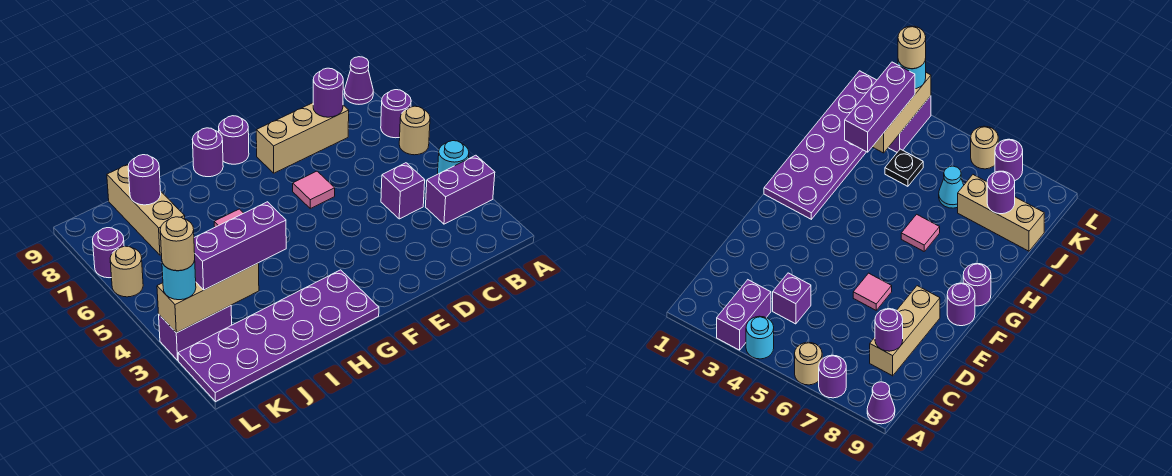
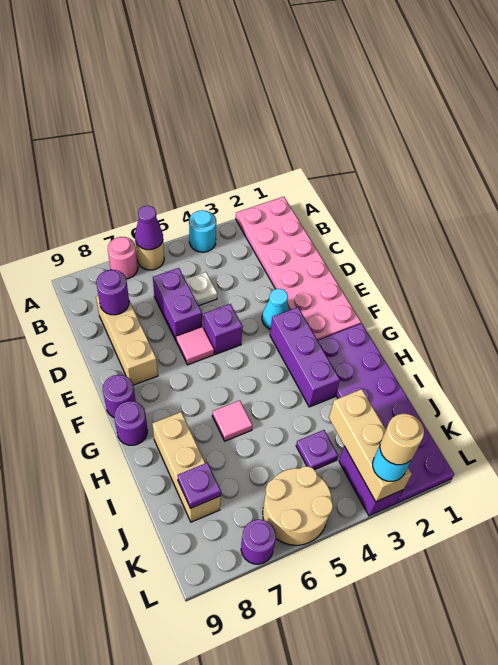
none -> pink plate A1:F2 level 1
purple brick A3:B3 level 1 -> purple brick C6:D6 level 1
purple round brick A7 level 1 -> pink round brick A7 level 1
purple cone A9 level 1 -> purple cone A6 level 2
purple brick C4 level 1 -> purple brick E5 level 1
none -> white plate C5 level 1
purple brick I3:K3 level 3 -> purple brick F3:H3 level 1
black plate J4 level 1 -> purple plate J4 level 1
cyan cone J6 level 1 -> cyan cone E3 level 1
tan brick J7:J9 level 1 -> tan brick H8:J8 level 1
purple round brick J8 level 2 -> purple plate J8 level 2
tan round brick L6 level 1 -> tan round brick K5:L6 level 1

